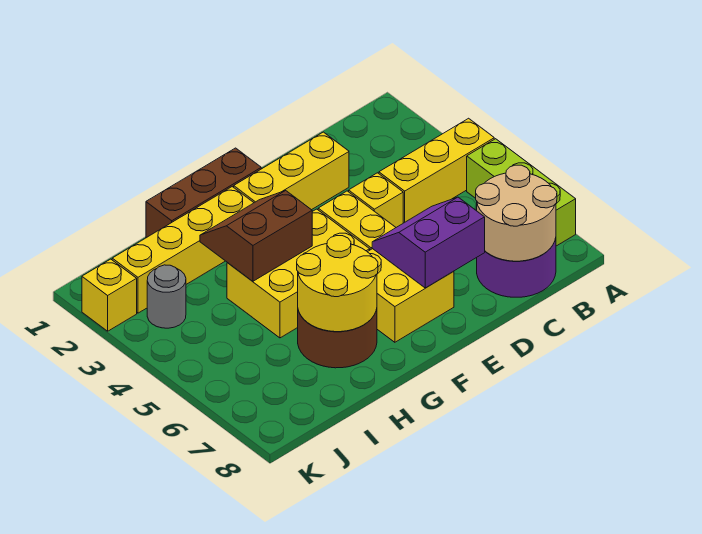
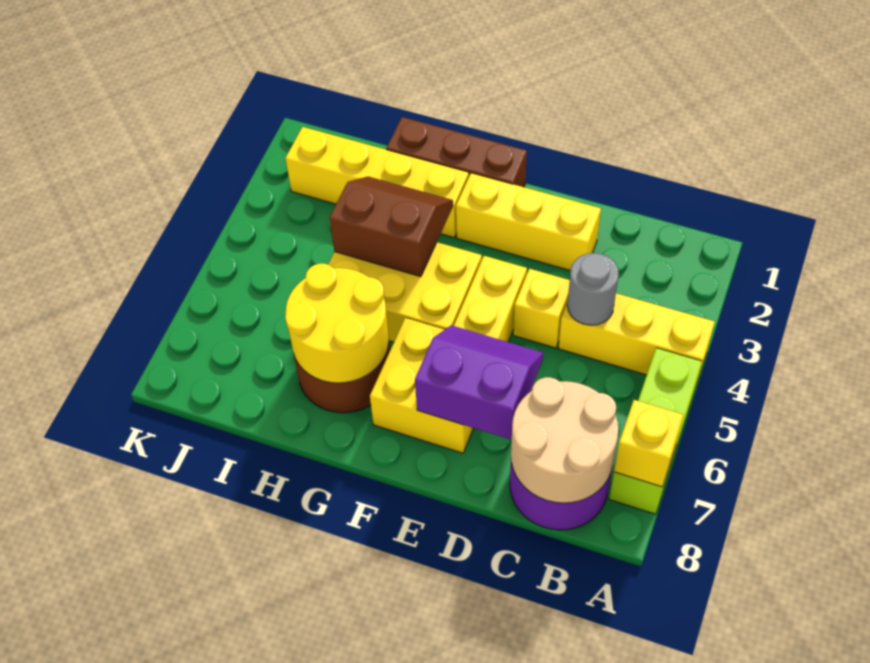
grey round brick J3 level 1 -> grey round brick C4 level 2
yellow brick K2 level 1 -> yellow brick A7 level 2

